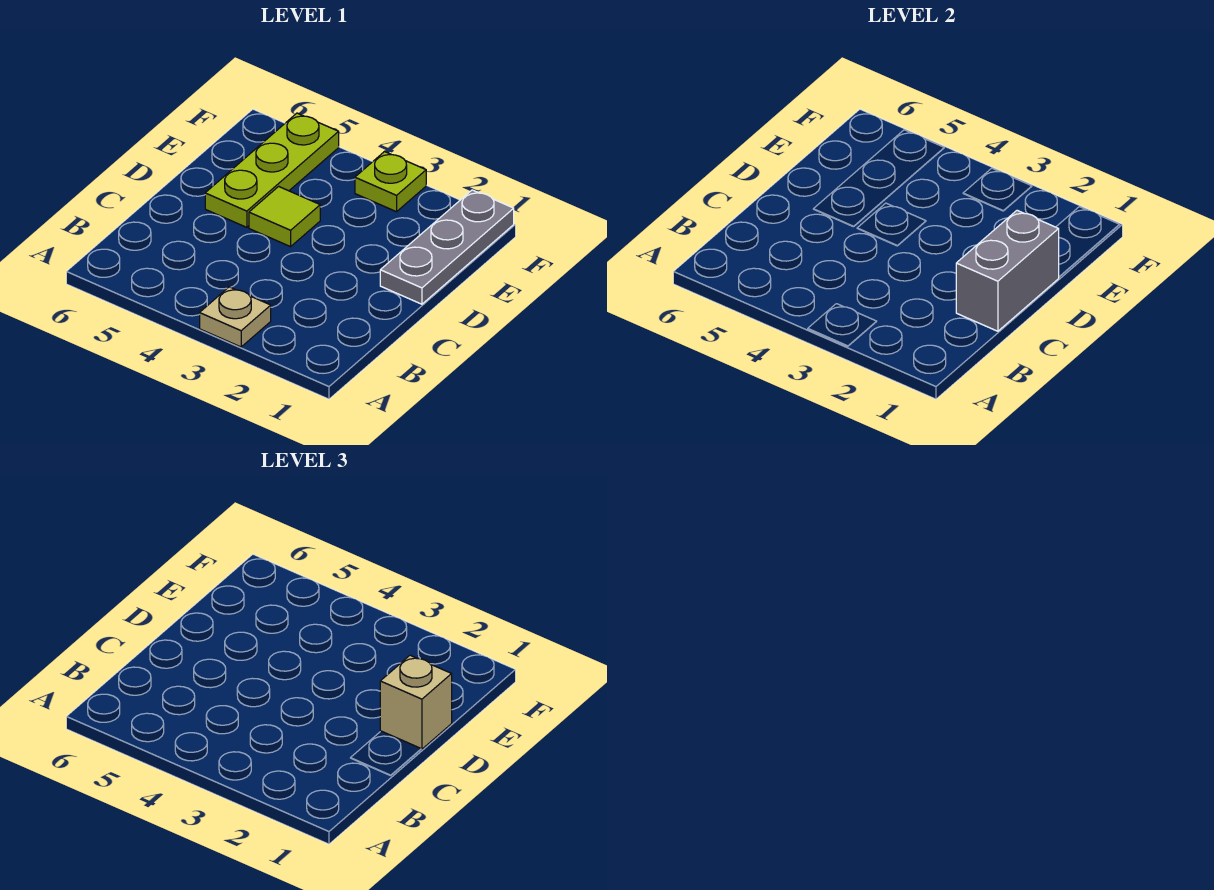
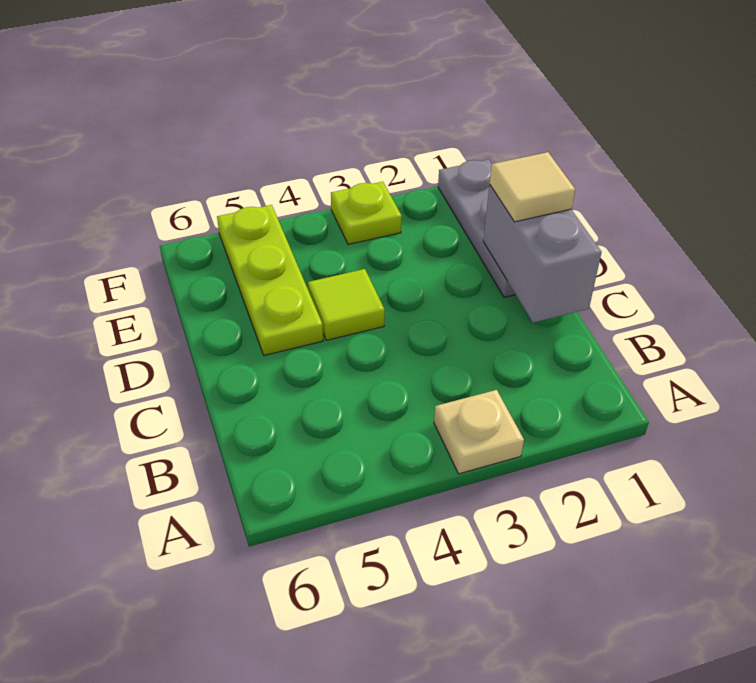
tan brick D1 level 3 -> tan tile D1 level 3

